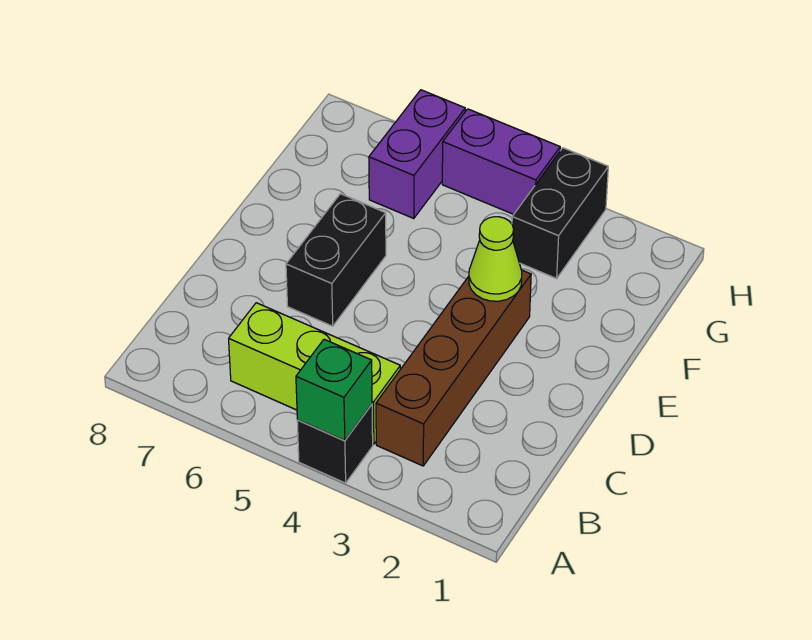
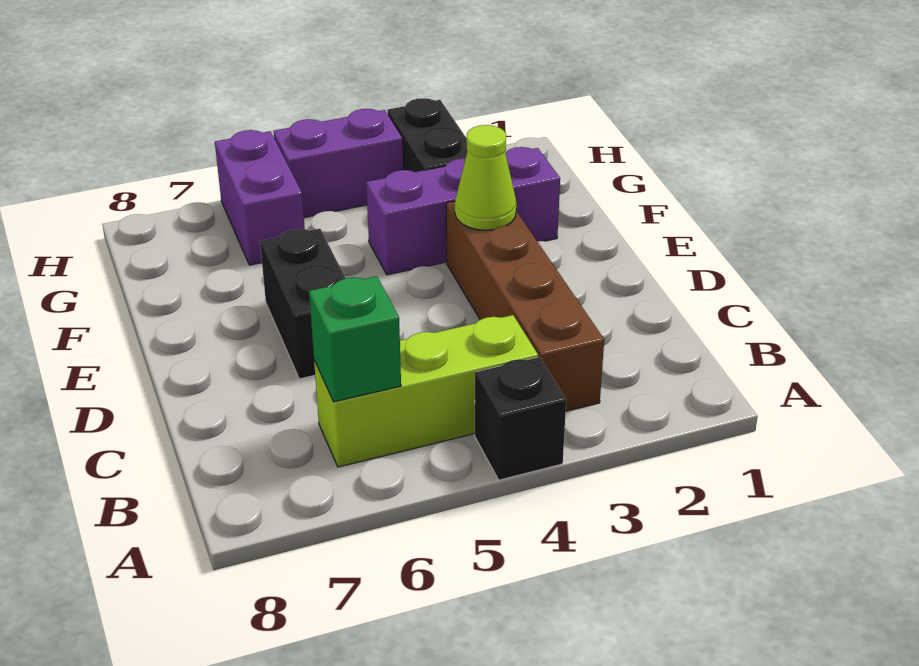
green brick A4 level 2 -> green brick B6 level 2
none -> purple brick F2:F4 level 1

